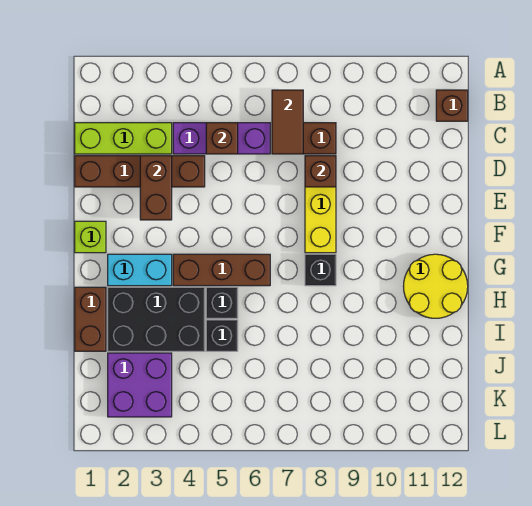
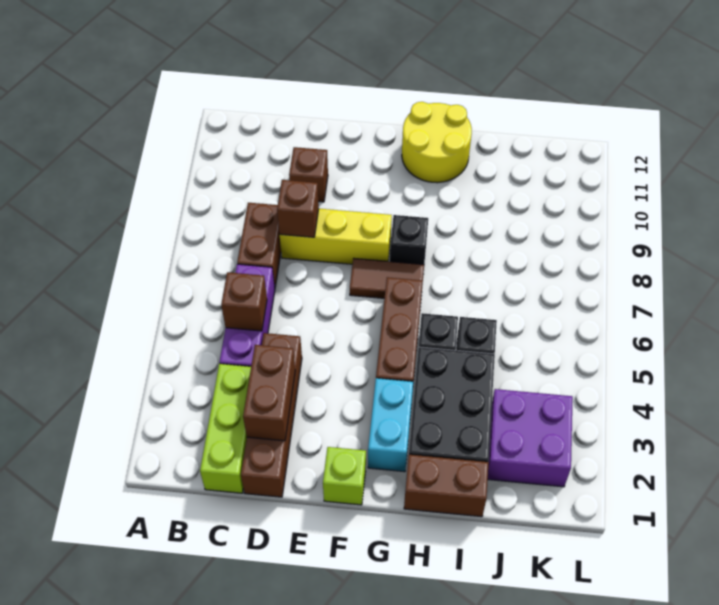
brown tile B7:C7 level 2 -> brown tile F7:G7 level 1
brown brick B12 level 1 -> brown brick D10 level 1
brown brick D3:E3 level 2 -> brown brick D2:D3 level 2

